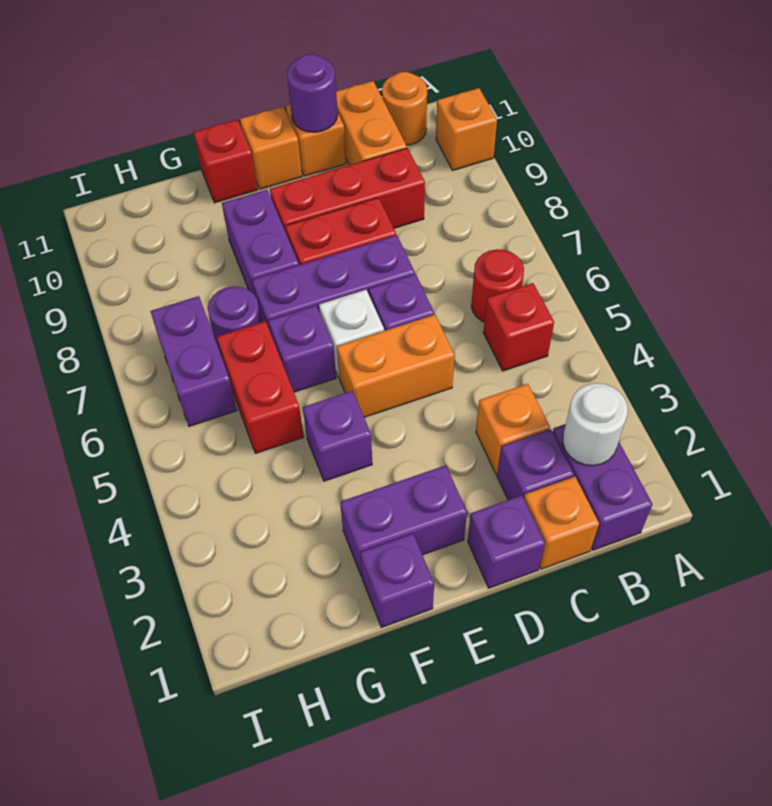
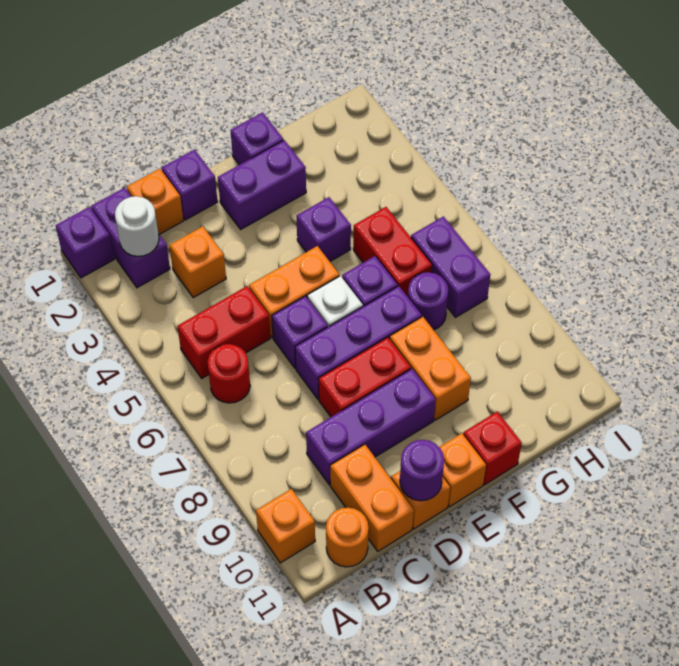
red brick B5 level 1 -> red brick B5:C5 level 1
purple brick C2 level 1 -> purple brick A1 level 1
red brick C9:E9 level 1 -> purple brick C9:E9 level 1
purple brick F8:F9 level 1 -> orange brick F8:F9 level 1

